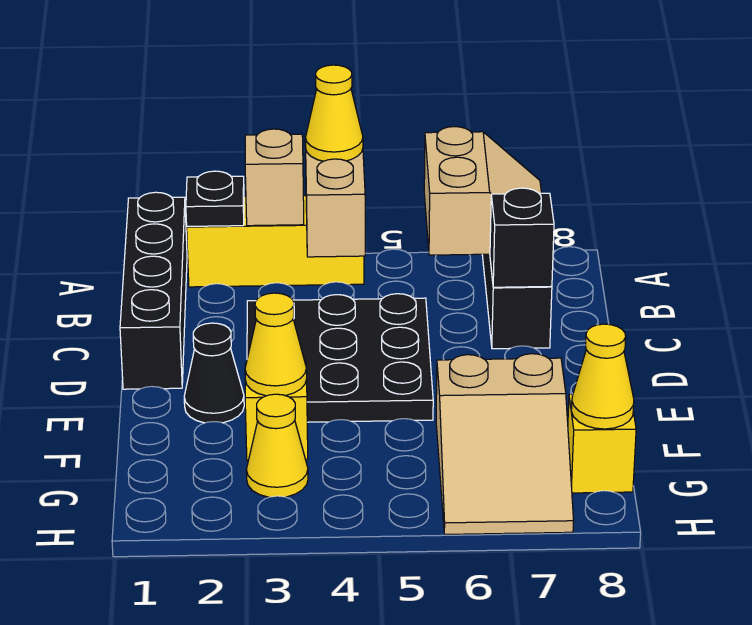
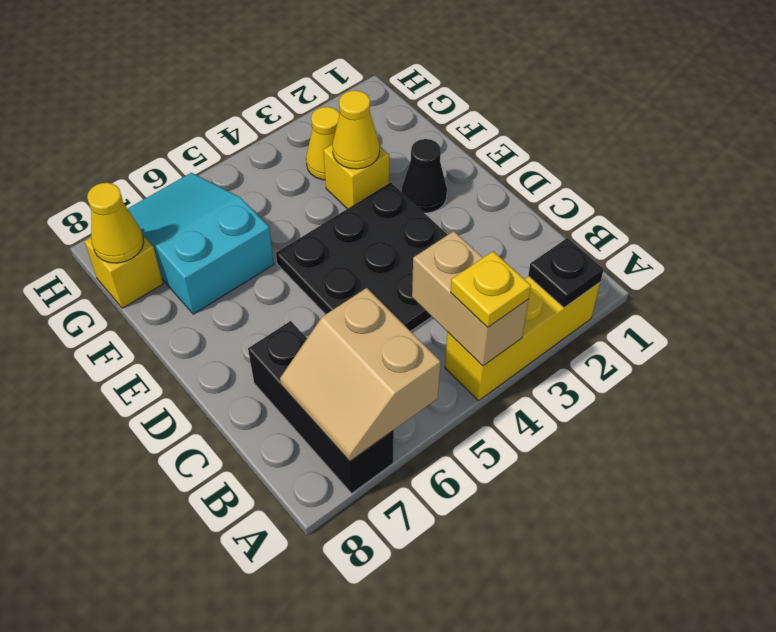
black brick A1:D1 level 1 -> none
tan brick A3 level 2 -> none
yellow cone A4 level 3 -> yellow plate A4 level 3
black brick C7 level 2 -> none
tan slope F6:H7 level 1 top F -> cyan slope F6:H7 level 1 top F

